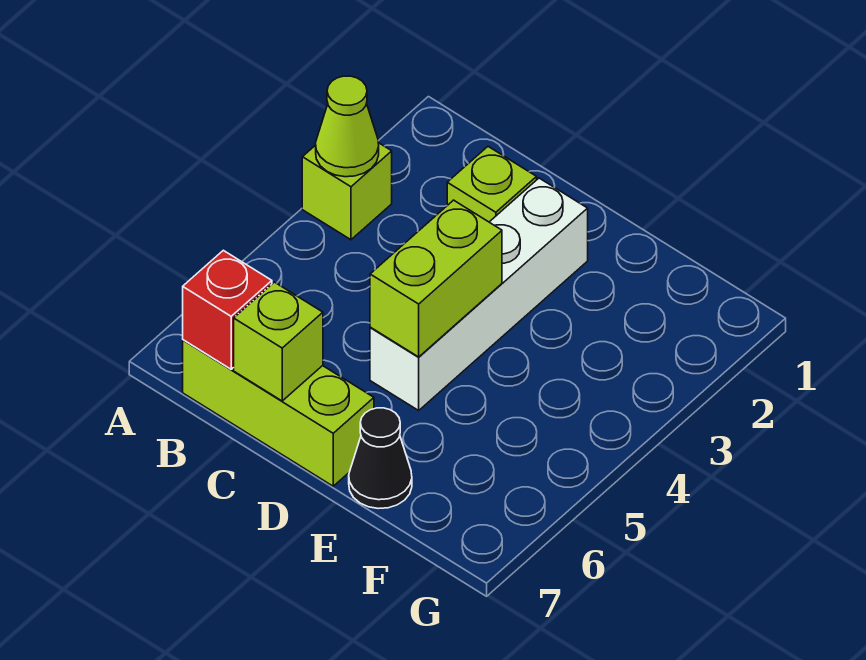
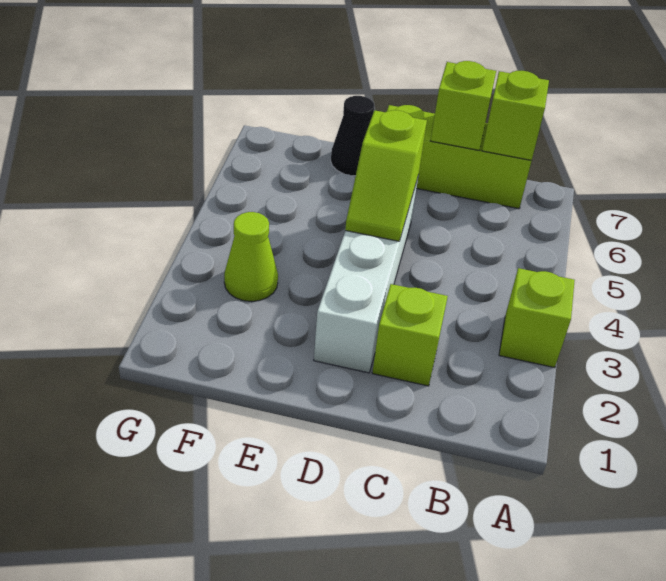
lime cone A3 level 2 -> lime cone F3 level 1
red brick B7 level 2 -> lime brick B7 level 2
lime brick D4:D5 level 2 -> lime slope D4:D5 level 2 top 5

